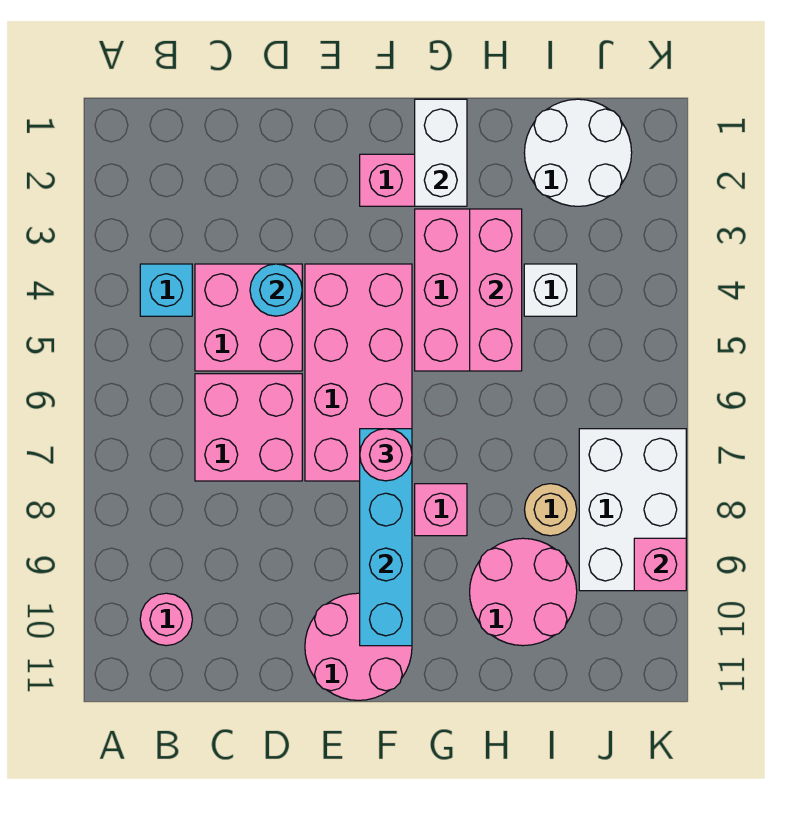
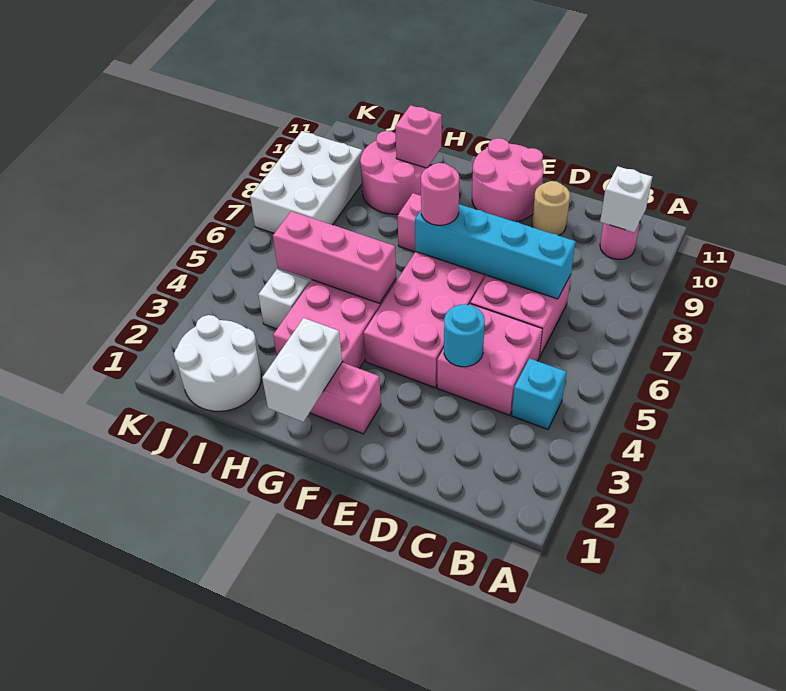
none -> white brick B10 level 2
cyan brick F7:F10 level 2 -> cyan brick C7:F7 level 2
pink brick H3:H5 level 2 -> pink brick G5:I5 level 2
tan round brick I8 level 1 -> tan round brick D10 level 1
pink brick K9 level 2 -> pink brick H10 level 2

